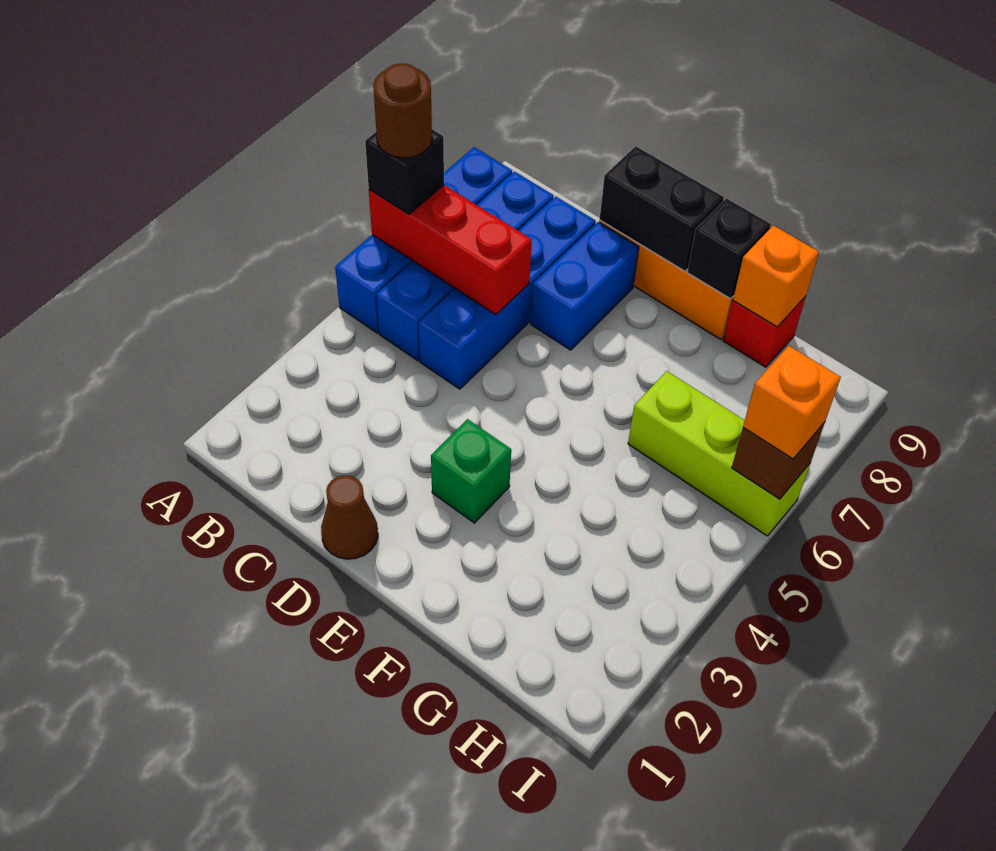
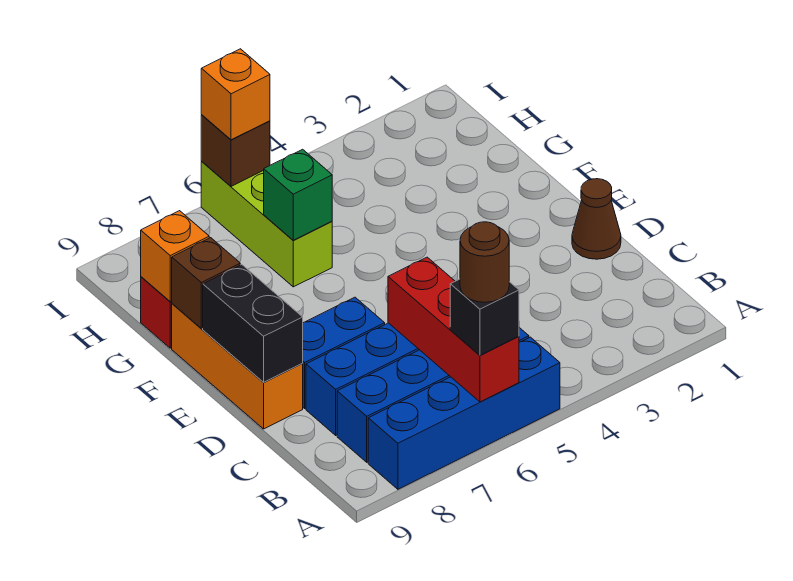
green brick E3 level 1 -> green brick G6 level 2
black brick F9 level 2 -> brown brick F9 level 2

